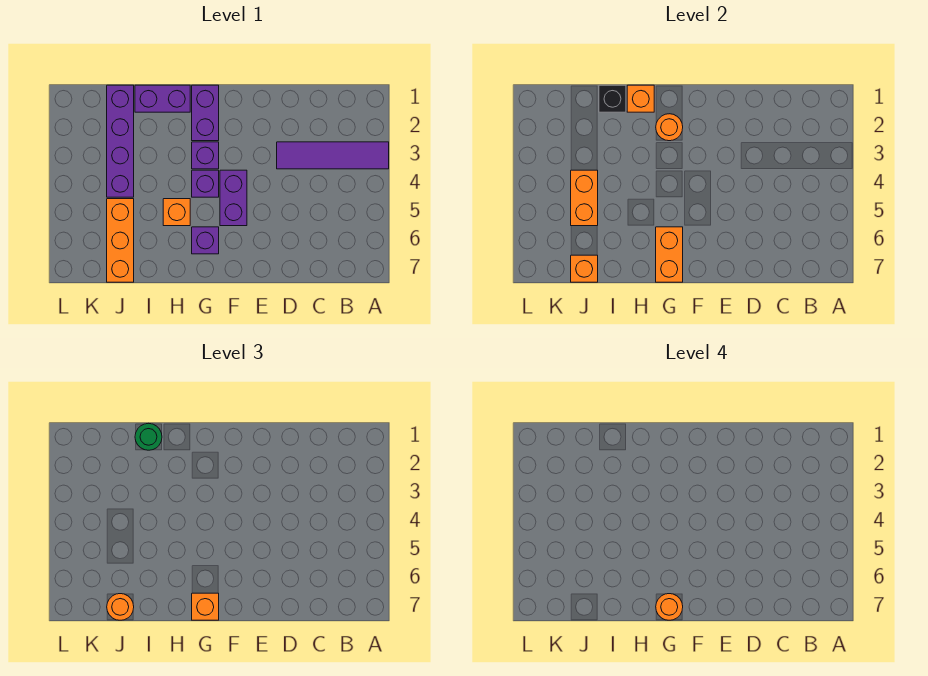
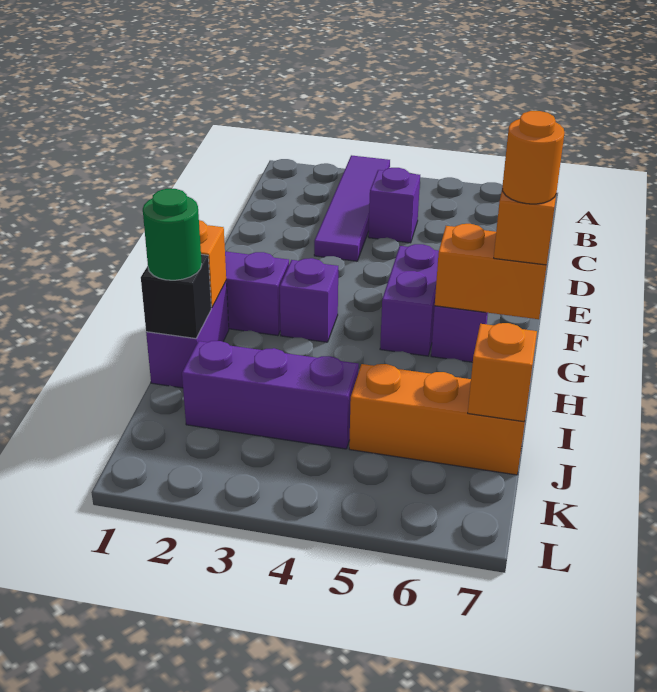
purple brick F4:F5 level 1 -> purple brick F5:G5 level 1
orange round brick G2 level 2 -> none
purple brick G4 level 1 -> purple brick C4 level 1
orange brick H5 level 1 -> none
purple brick J1:J4 level 1 -> purple brick J2:J4 level 1
orange brick J4:J5 level 2 -> none
orange round brick J7 level 3 -> none

